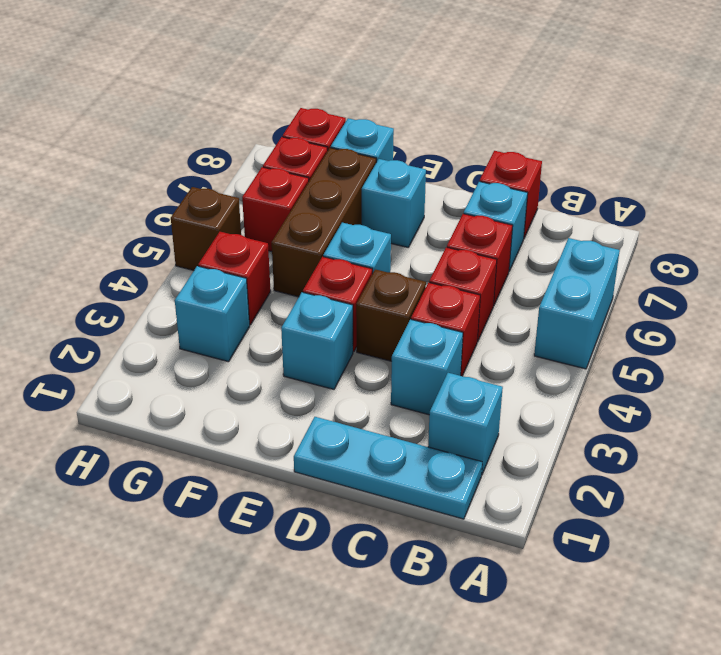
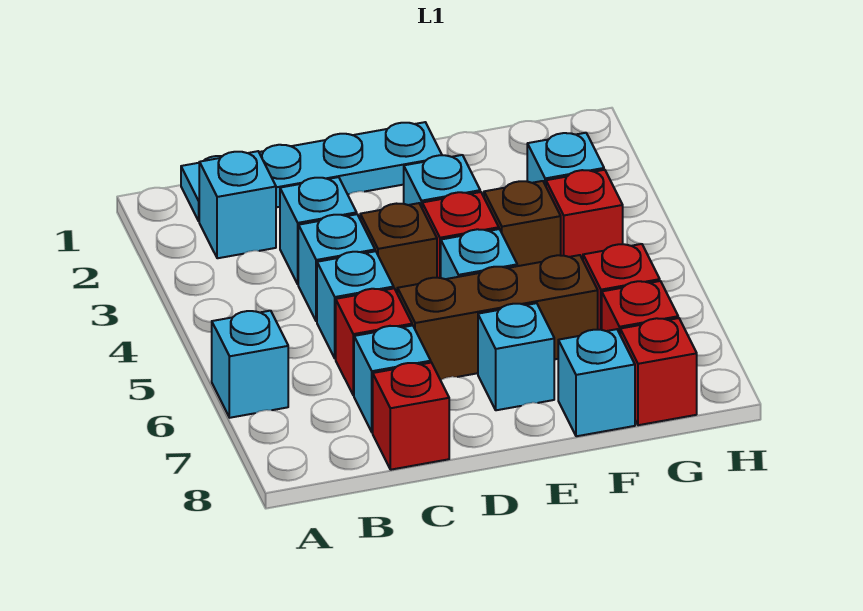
cyan brick A5:A6 level 1 -> cyan brick A6 level 1
cyan plate B1:D1 level 1 -> cyan plate B1:E1 level 1
red brick C4 level 1 -> cyan brick C4 level 1
red brick C5 level 1 -> cyan brick C5 level 1
brown brick F5:F7 level 1 -> brown brick D6:F6 level 1
brown brick H5 level 1 -> brown brick F4 level 1

